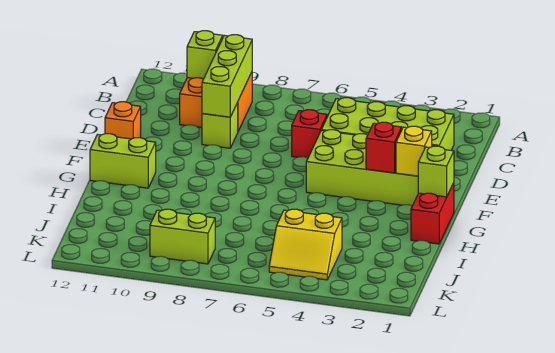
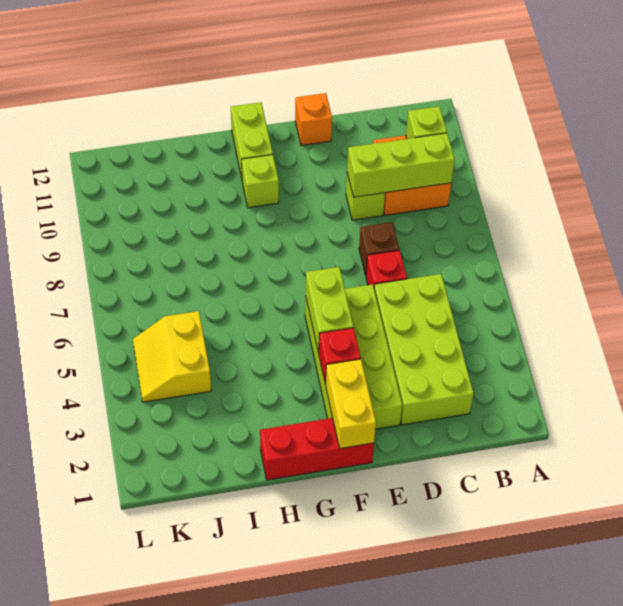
none -> brown brick D7 level 1
yellow brick F2 level 2 -> yellow brick F1:F2 level 2
red brick G1:H1 level 1 -> red brick F1:H1 level 1
lime brick G1 level 2 -> lime brick G10 level 1
lime brick K8:K9 level 1 -> lime brick F4:F5 level 2

